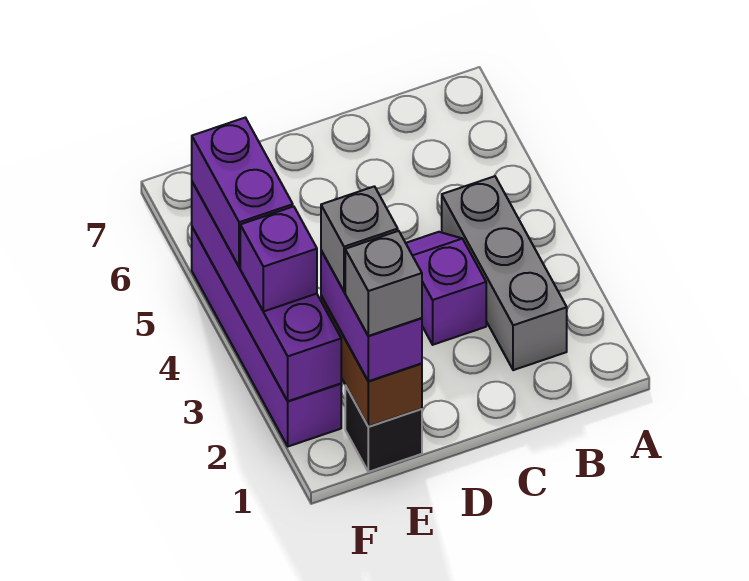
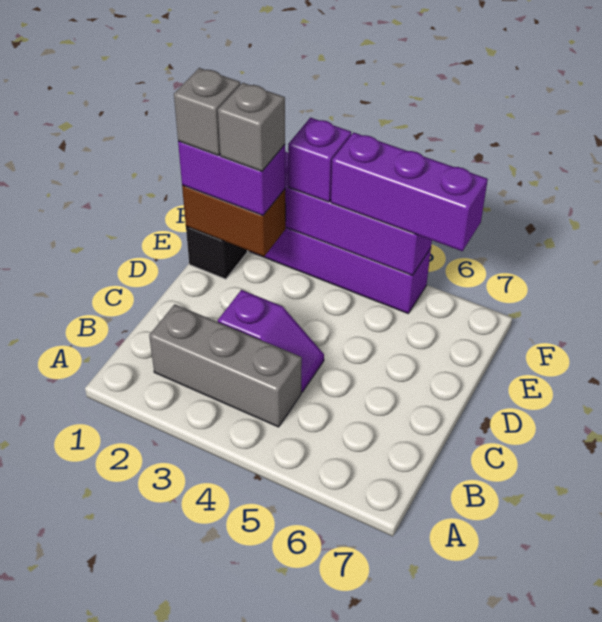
purple brick F4:F5 level 3 -> purple brick F4:F6 level 3

